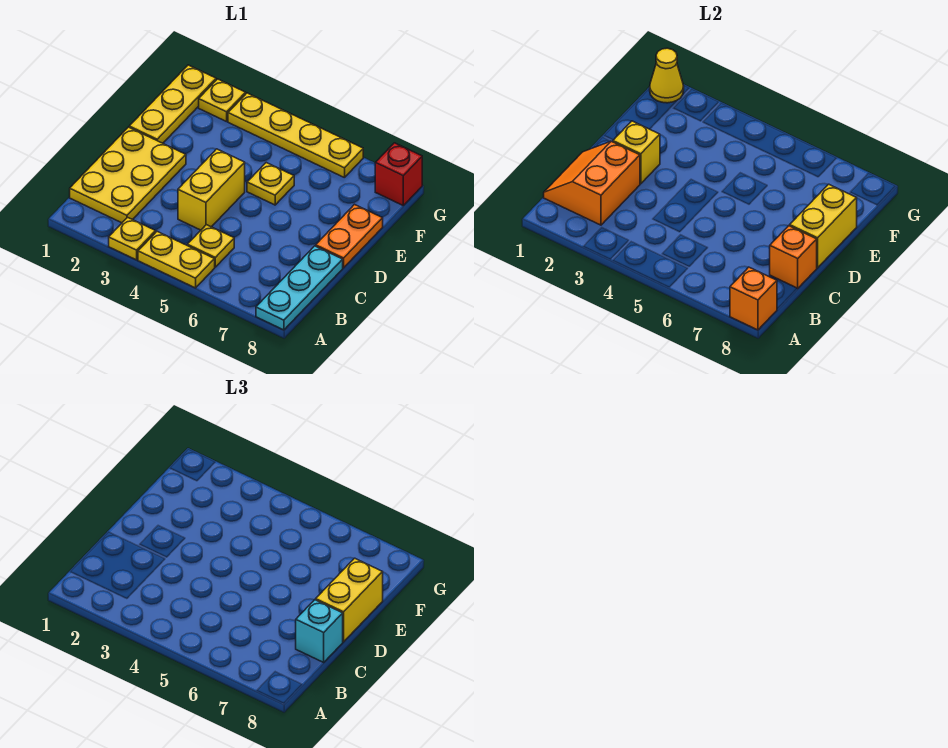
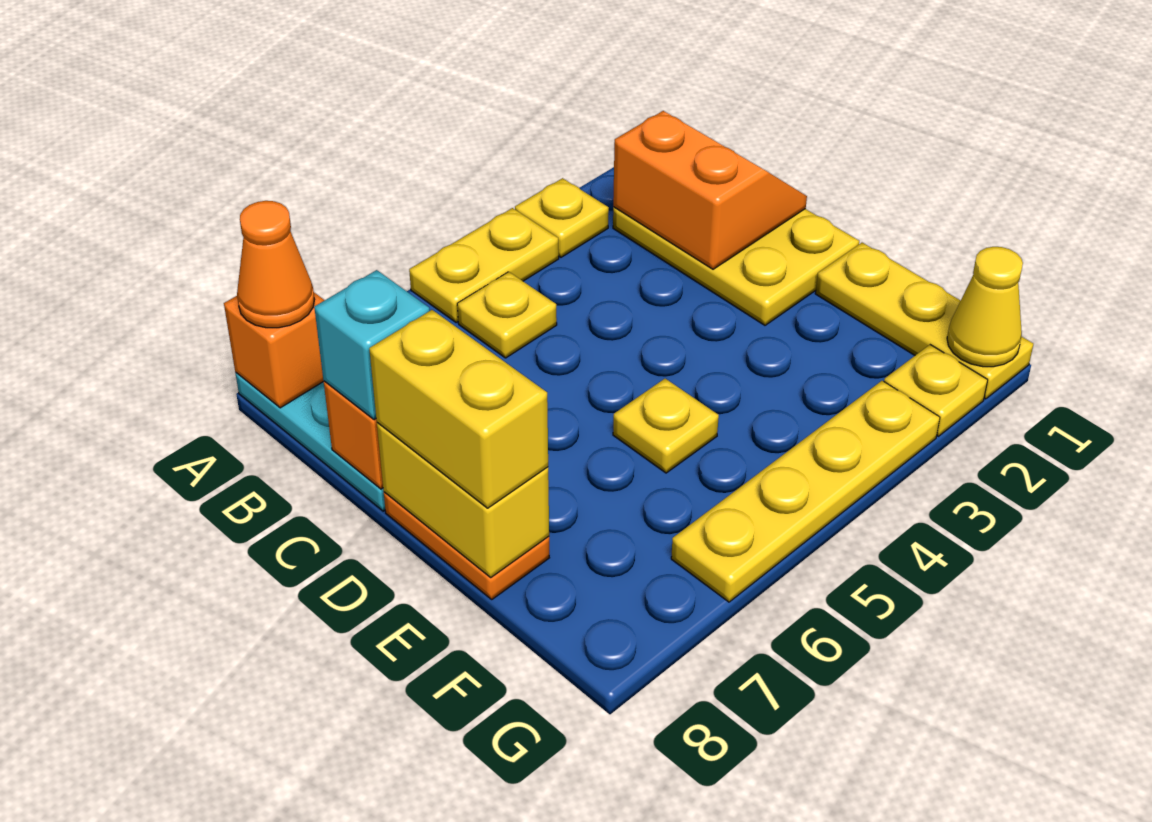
none -> orange cone A8 level 3
yellow brick C4:D4 level 1 -> none
yellow brick D2 level 2 -> none
red brick G8 level 1 -> none

